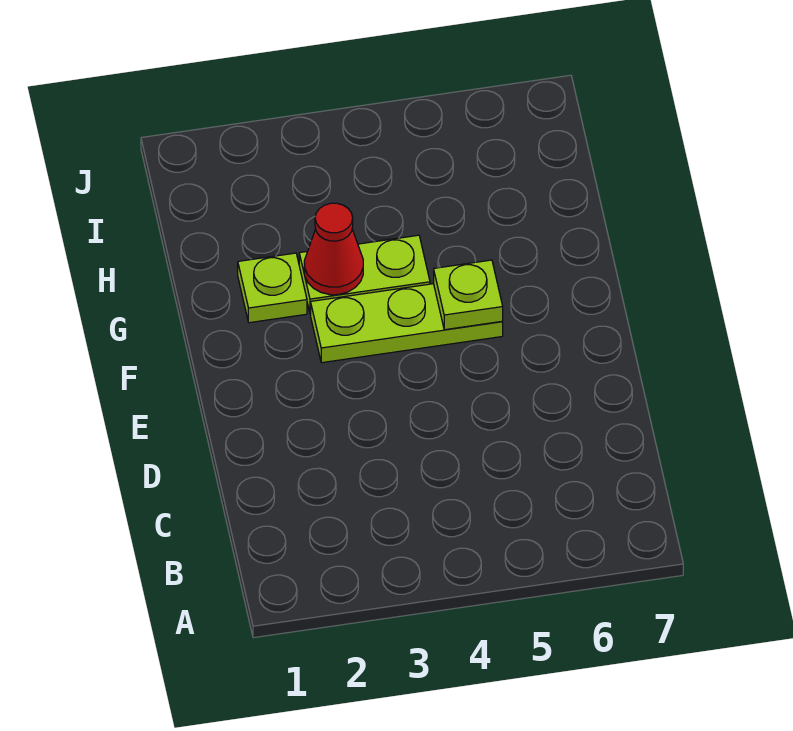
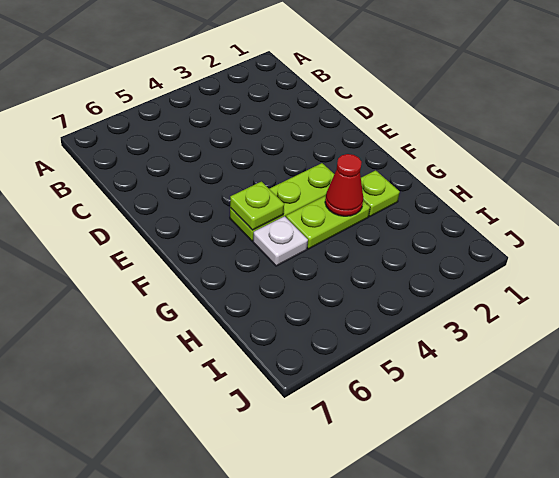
none -> white plate G5 level 1

